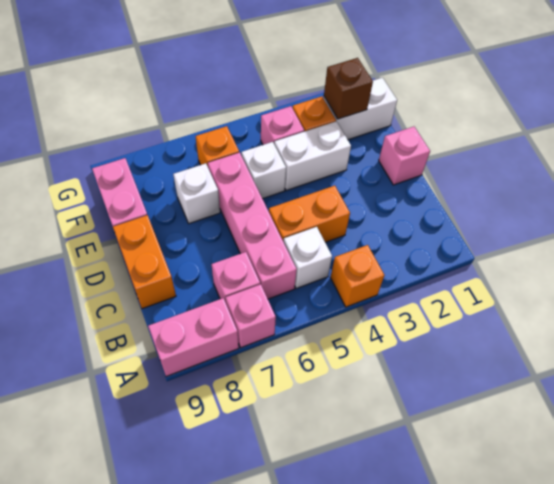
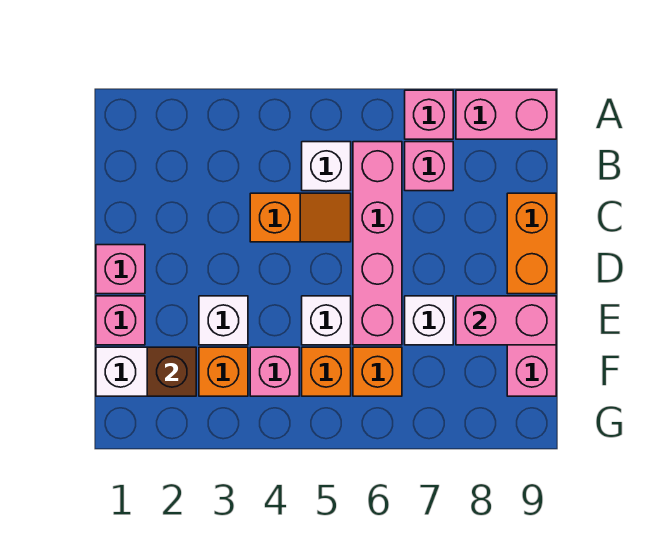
orange brick A4 level 1 -> orange brick F5 level 1
orange brick C4:C5 level 1 -> orange slope C4:C5 level 1 top 4
none -> pink brick E1 level 1
white brick E3:E4 level 1 -> white brick E3 level 1
none -> pink brick E8:E9 level 2

